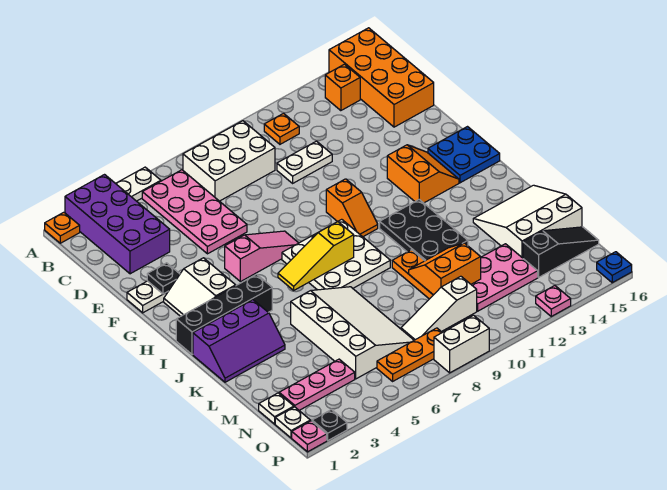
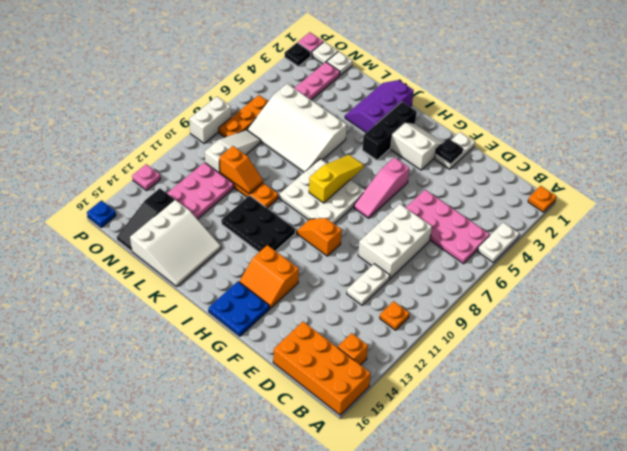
purple brick A2:D3 level 1 -> none
white brick B7:C9 level 1 -> white brick D7:E9 level 1
black brick I1:I4 level 1 -> black brick I2:I4 level 1
orange slope L10:M11 level 2 top M -> orange slope L10:M10 level 2 top M

